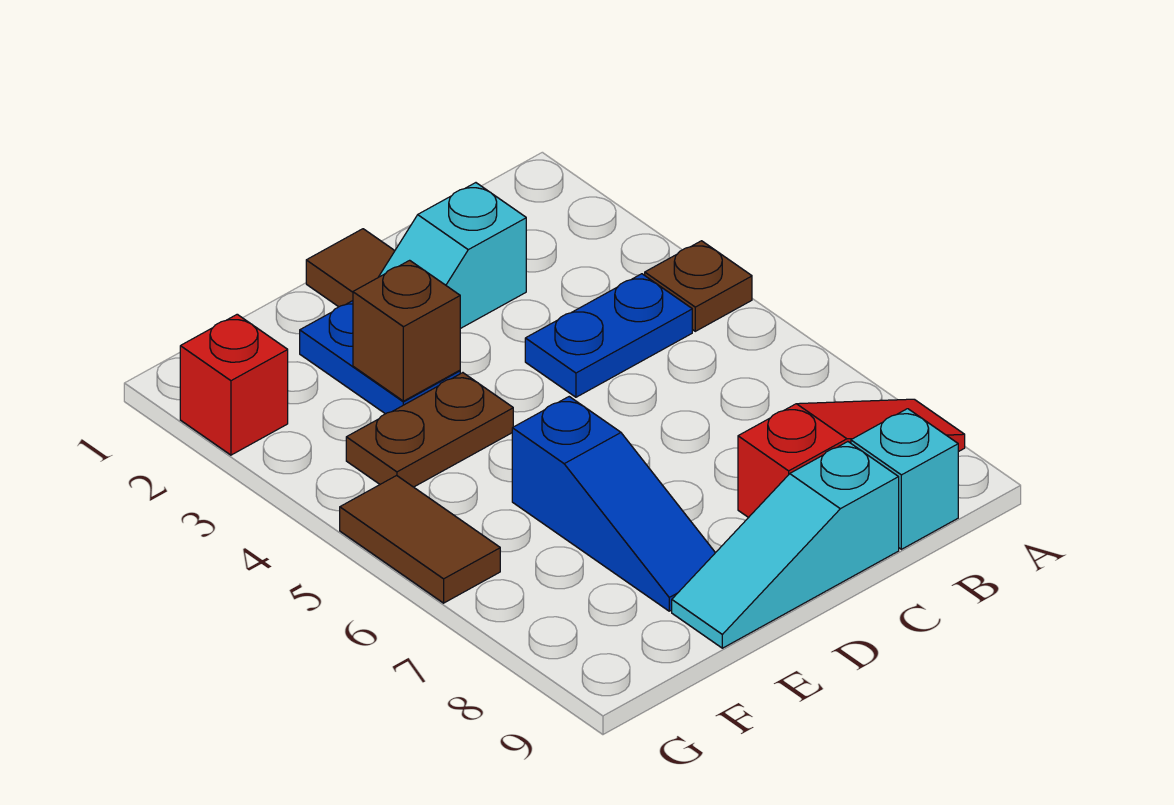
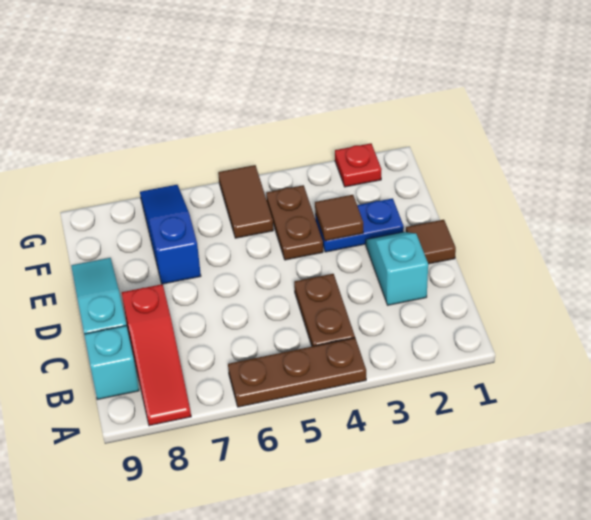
brown plate A4 level 1 -> brown plate A4:A6 level 1
blue plate B4:C4 level 1 -> brown plate B4:C4 level 1
brown brick E3 level 2 -> brown tile E3 level 2
blue slope E6:E8 level 1 top 6 -> blue slope E7:G7 level 1 top E
red brick G2 level 1 -> red plate G2 level 1
brown tile G5:G6 level 1 -> brown tile F5:G5 level 1

